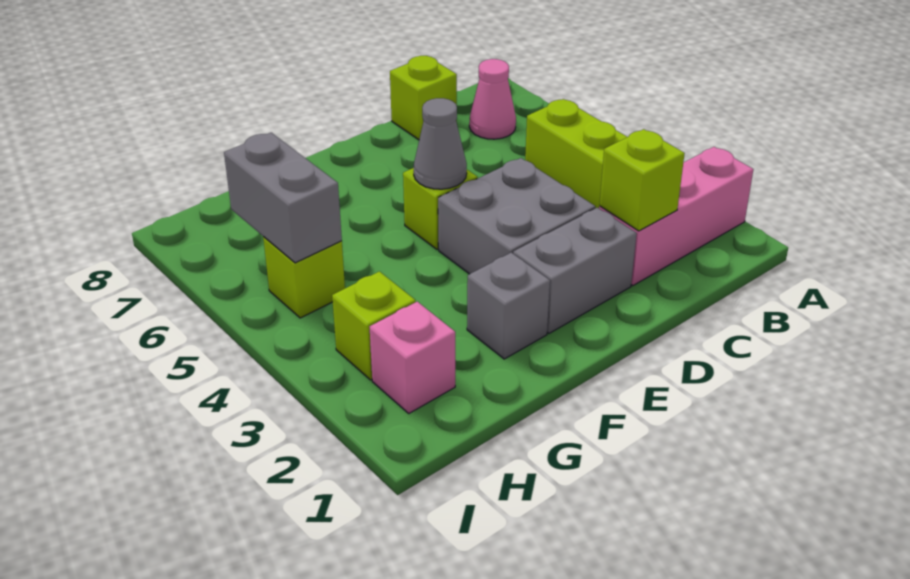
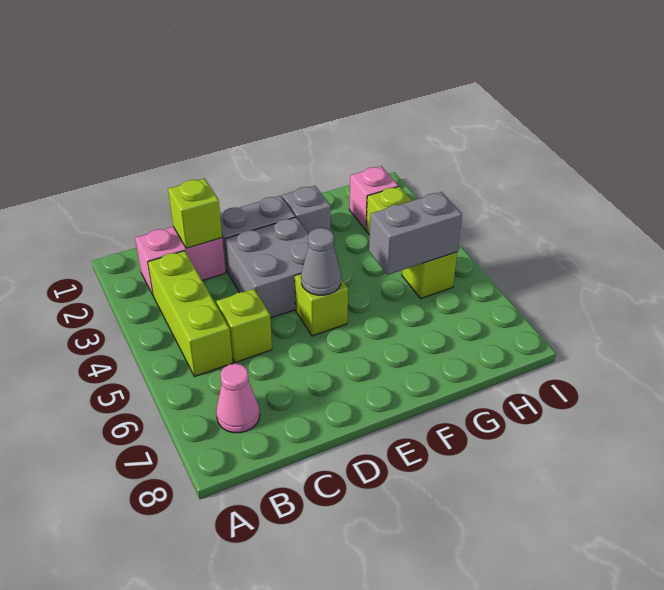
pink brick A2:C2 level 1 -> pink brick B2:C2 level 1
lime brick C8 level 1 -> lime brick C5 level 1
grey brick H5:H6 level 2 -> grey brick G5:H5 level 2

